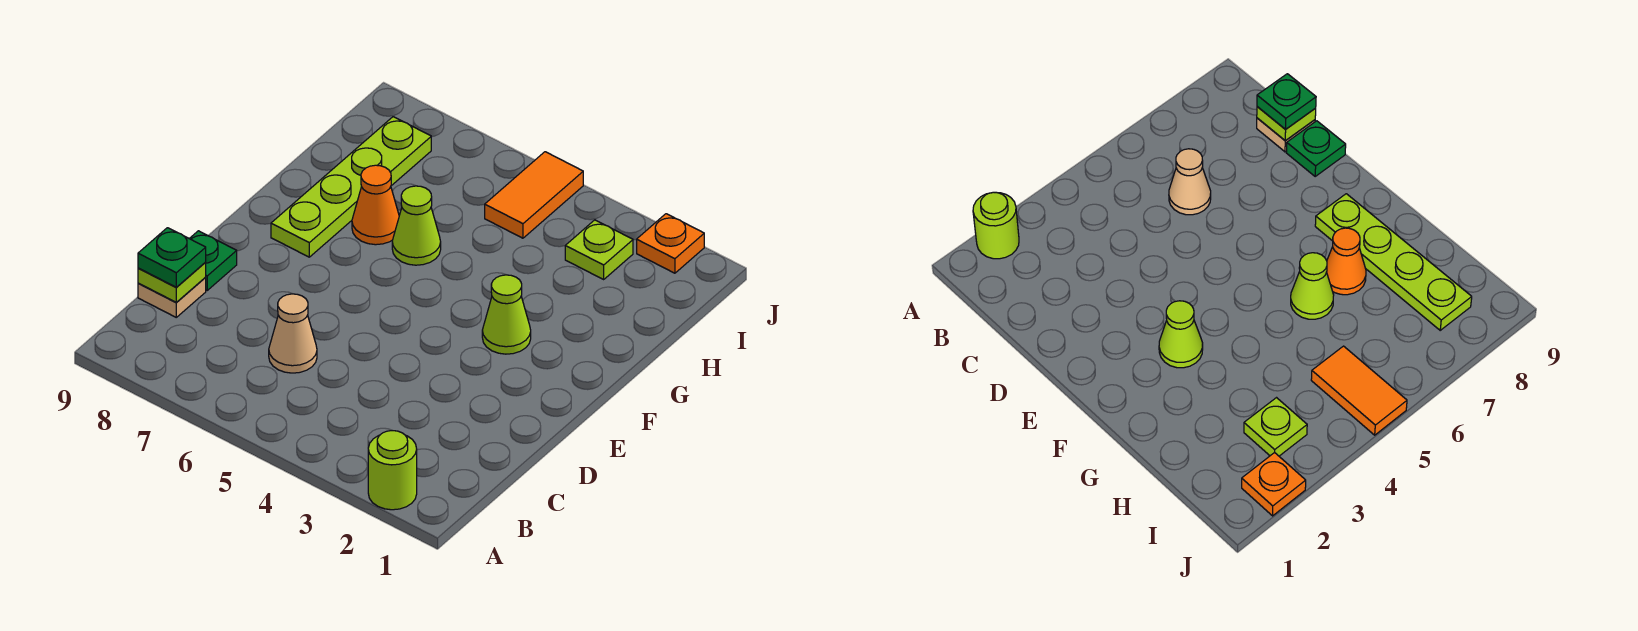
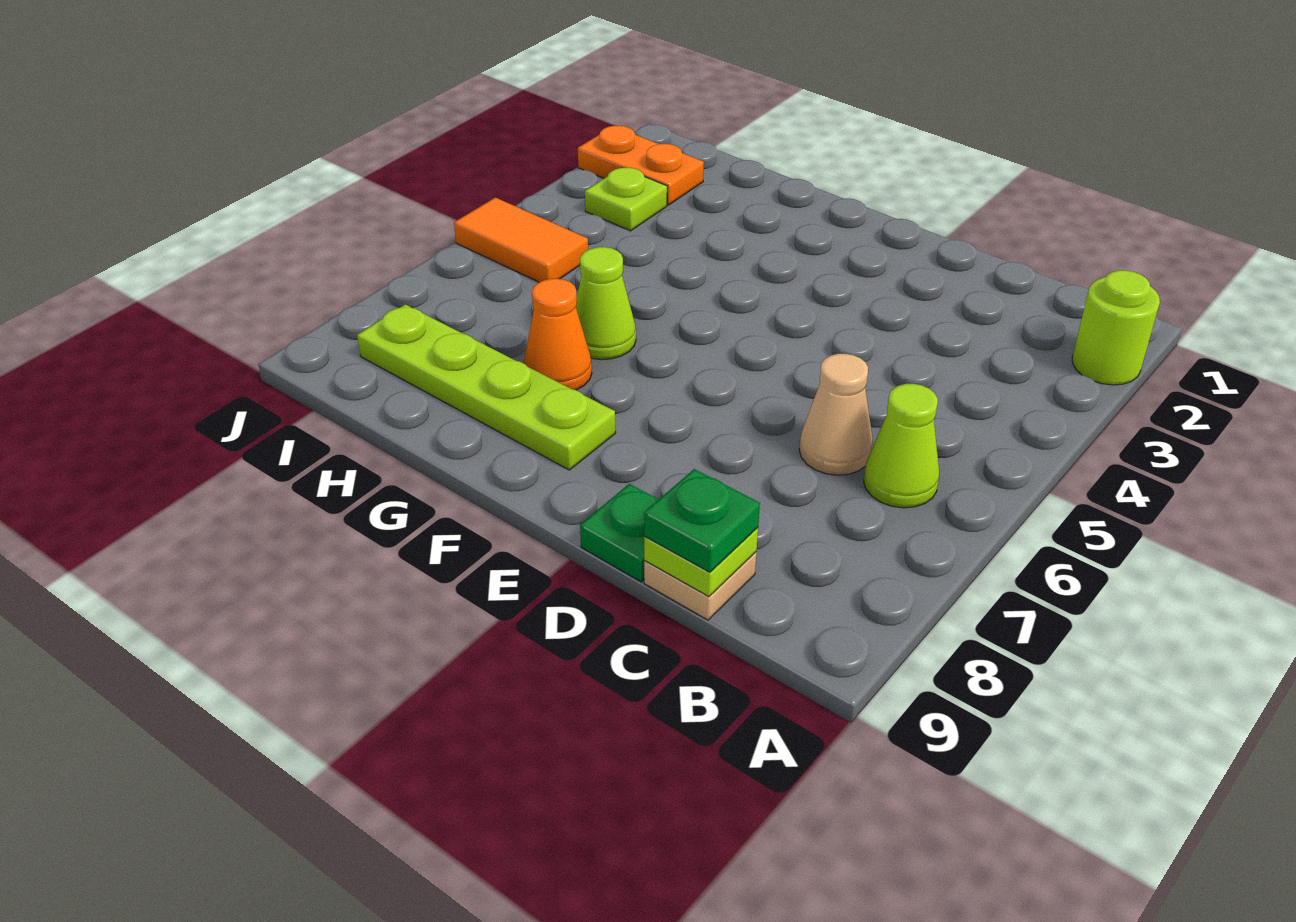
lime cone F3 level 1 -> lime cone B6 level 1
orange plate J2 level 1 -> orange plate I2:J2 level 1

